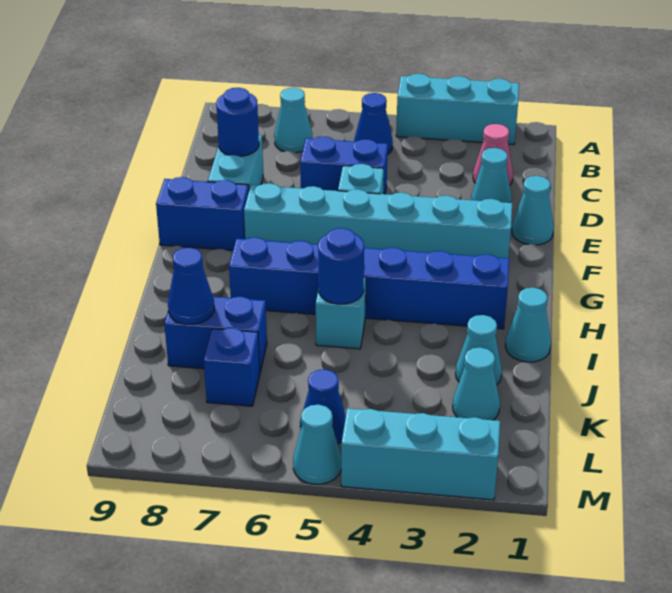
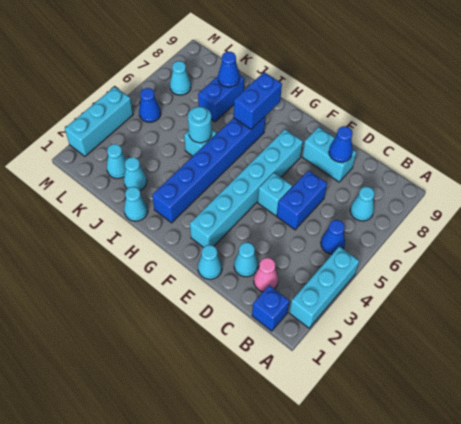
blue round brick D8 level 2 -> blue cone D8 level 2
blue brick F8:F9 level 1 -> blue brick H7:H8 level 2
blue round brick I5 level 2 -> cyan round brick I5 level 2
blue brick K7 level 1 -> blue brick B1 level 1
cyan cone M5 level 1 -> cyan cone L7 level 1

